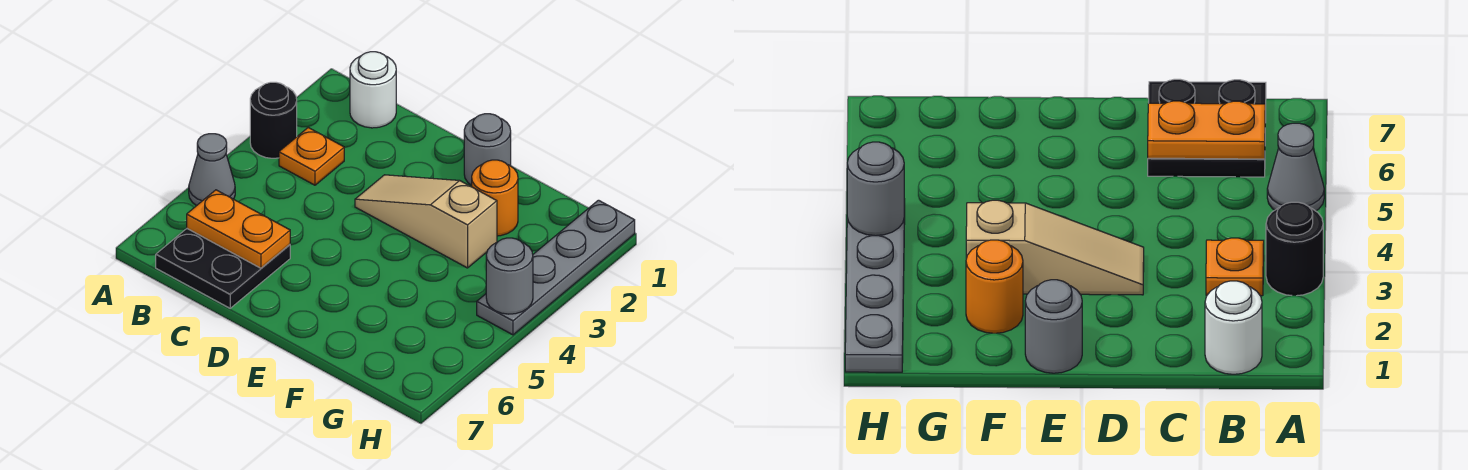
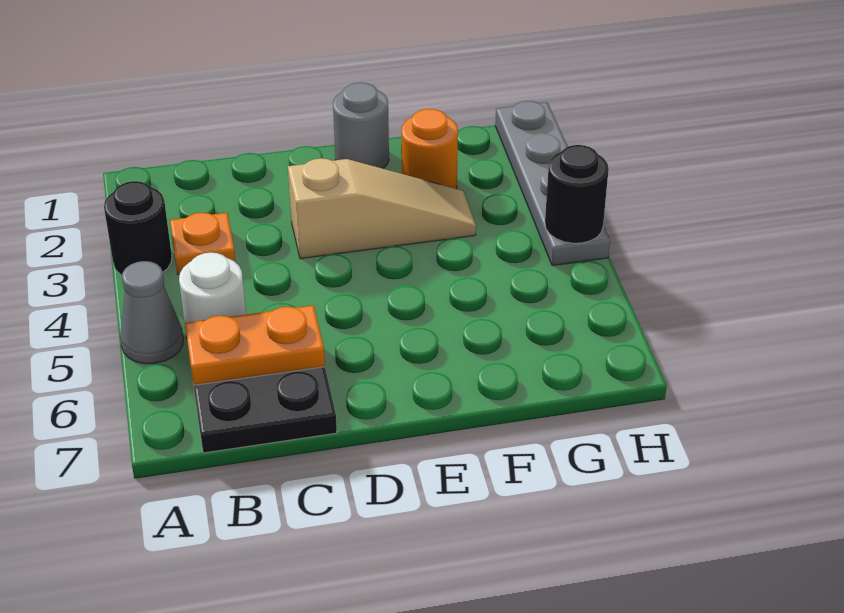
white round brick B1 level 1 -> white round brick B5 level 1
tan slope D3:F3 level 1 top F -> tan slope D3:F3 level 1 top D
grey round brick H4 level 2 -> black round brick H4 level 2

